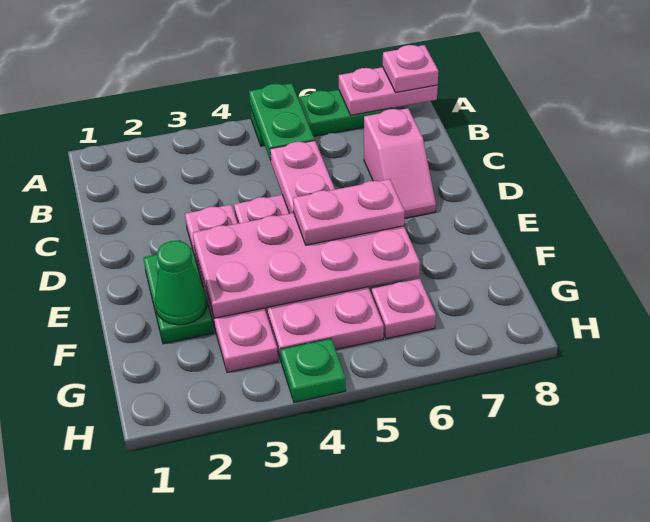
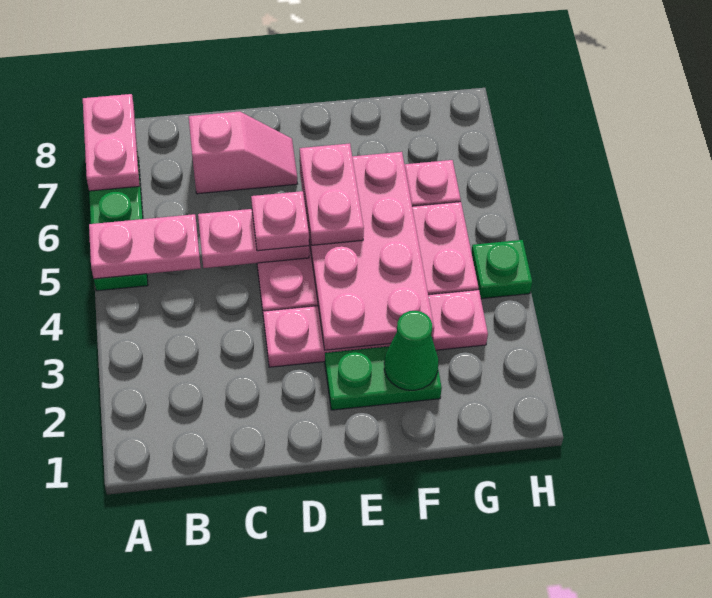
green plate A5:B5 level 2 -> pink plate A5:B5 level 2
pink plate A8 level 3 -> pink plate D5 level 3

